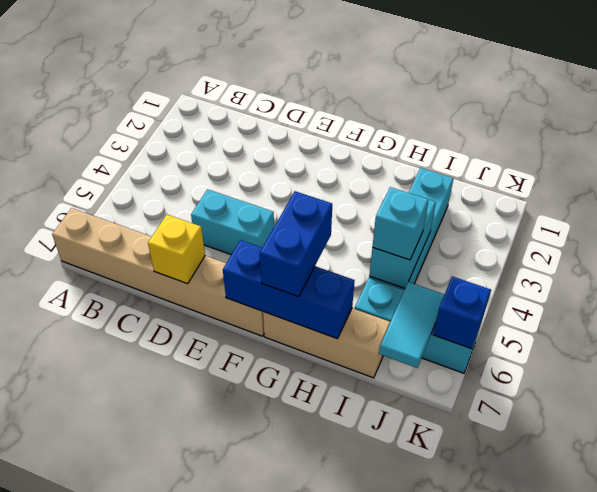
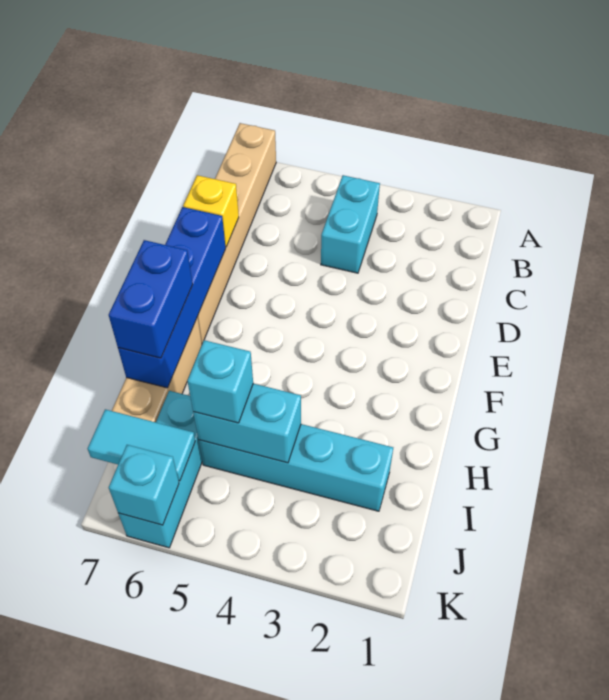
cyan brick D5:E5 level 1 -> cyan brick B4:C4 level 1
blue brick F7:H7 level 2 -> blue brick E7:H7 level 2
blue brick G6:G7 level 3 -> blue brick G7:H7 level 3
blue brick K6 level 2 -> cyan brick K6 level 2

